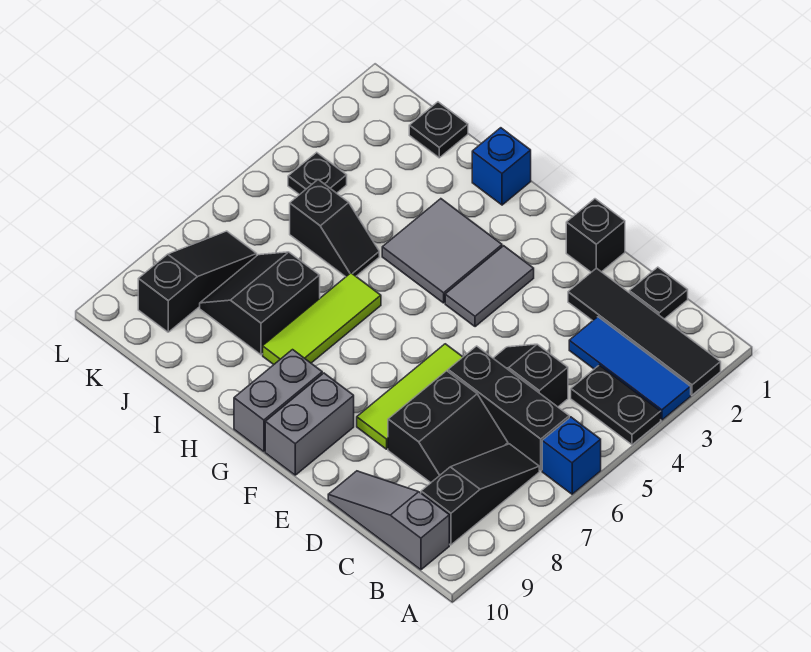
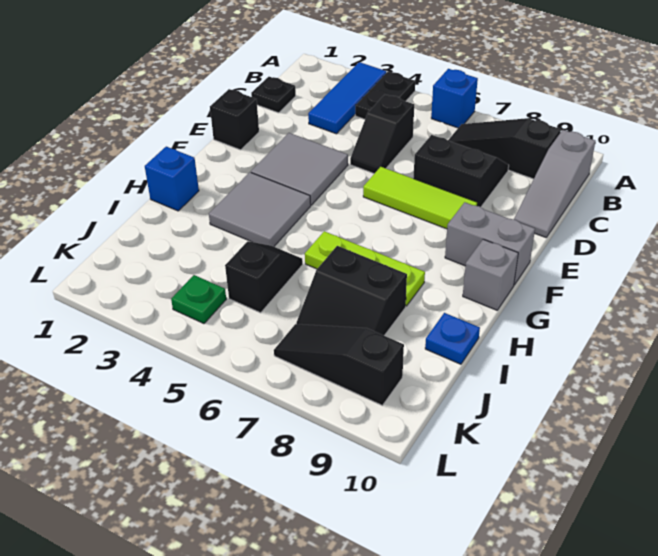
black tile A2:D2 level 1 -> none
black brick B6:D6 level 1 -> none
grey tile F3:F4 level 1 -> grey tile E3:F4 level 1
grey brick G9:G10 level 1 -> grey brick G10 level 1
lime tile H6:H8 level 1 -> lime plate H6:H8 level 1
none -> blue plate I10 level 1
black plate J1 level 1 -> none
black plate K4 level 1 -> green plate K4 level 1

